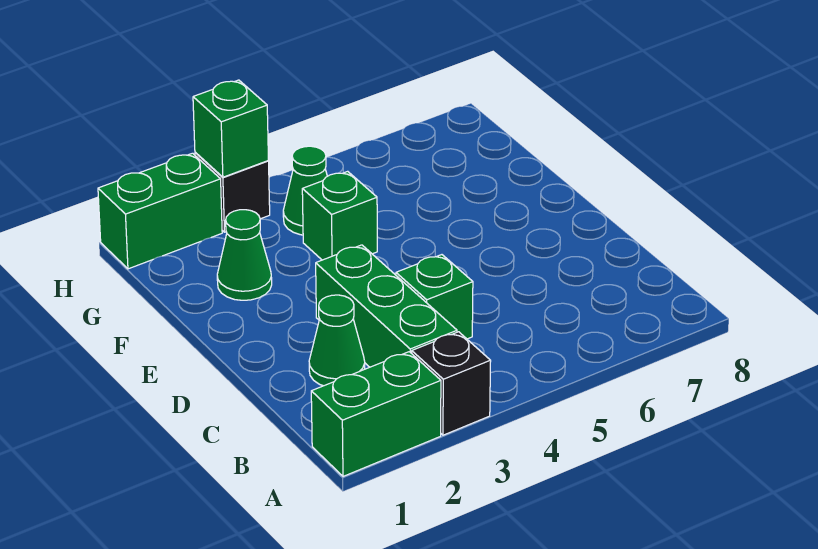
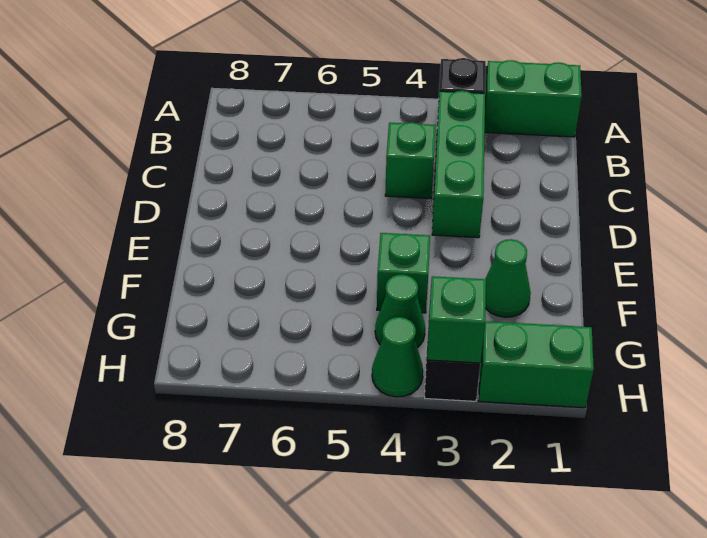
green cone C2 level 1 -> green cone H4 level 1

